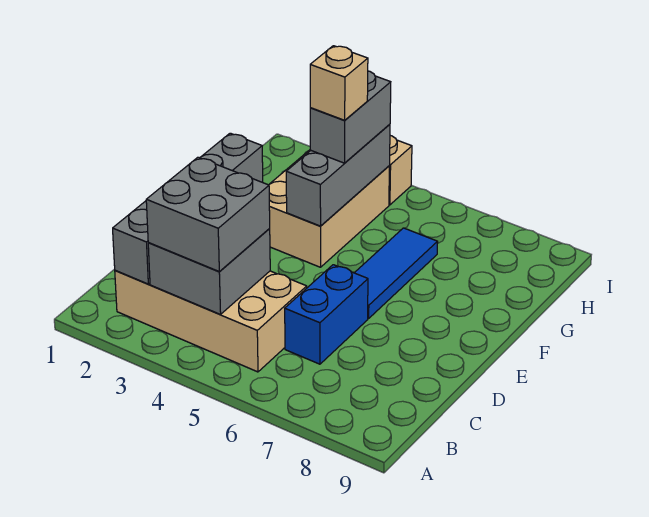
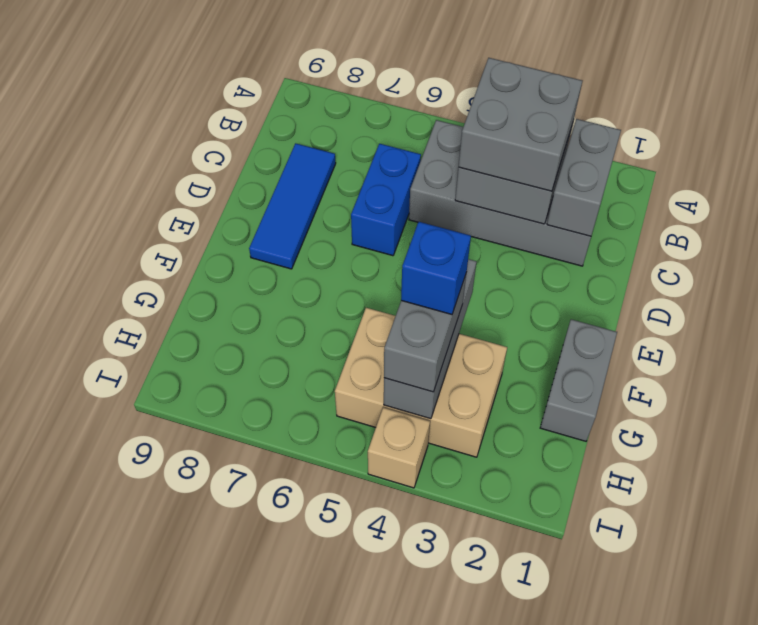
tan brick B2:C5 level 1 -> grey brick B2:C5 level 1
blue tile E6:G6 level 1 -> blue tile C8:E8 level 1
tan brick F3:H4 level 1 -> tan brick G3:H5 level 1
tan brick G4 level 4 -> blue brick G4 level 4

